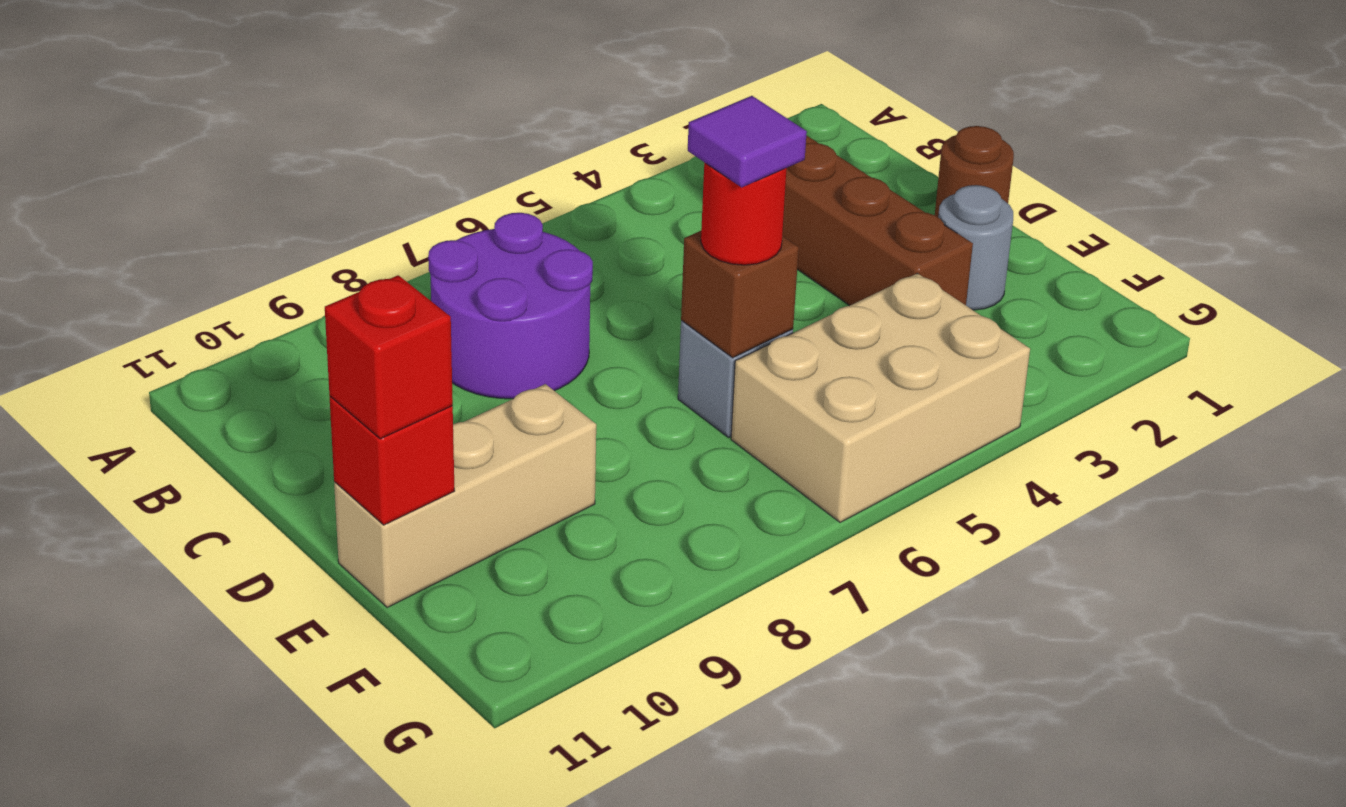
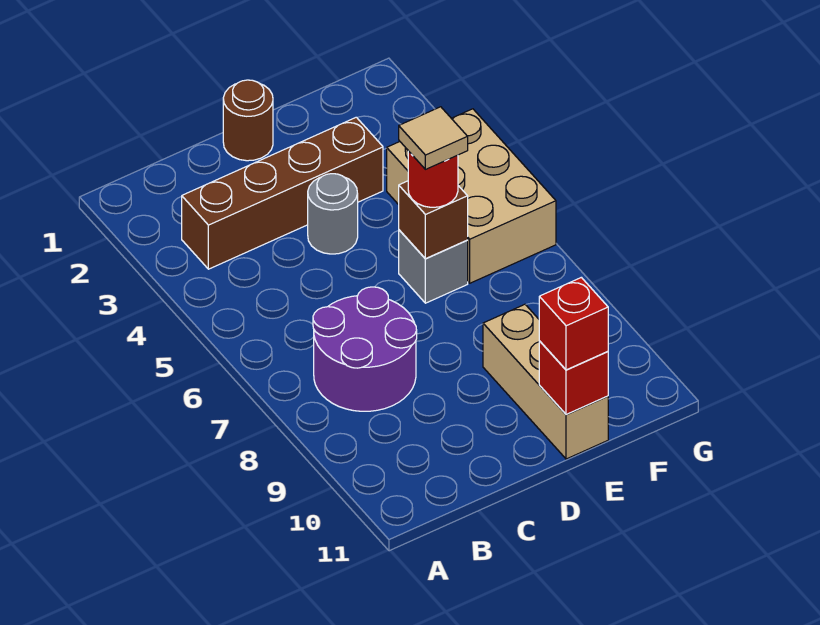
grey round brick E2 level 1 -> grey round brick D4 level 1
purple tile E6 level 4 -> tan tile E6 level 4

